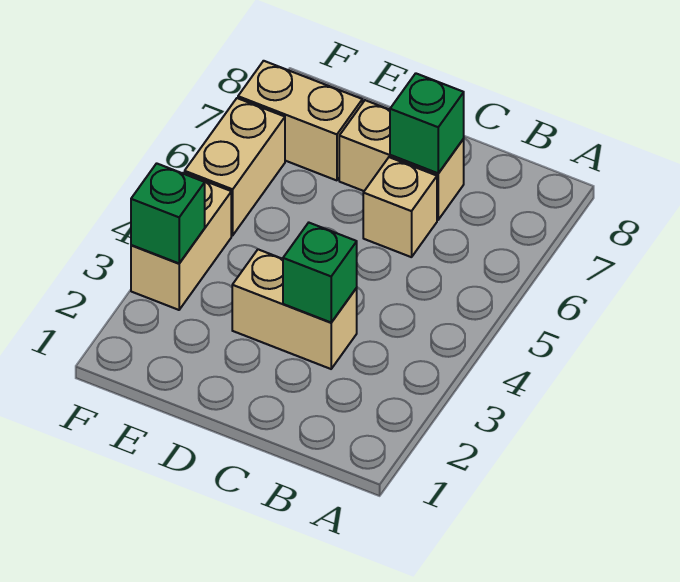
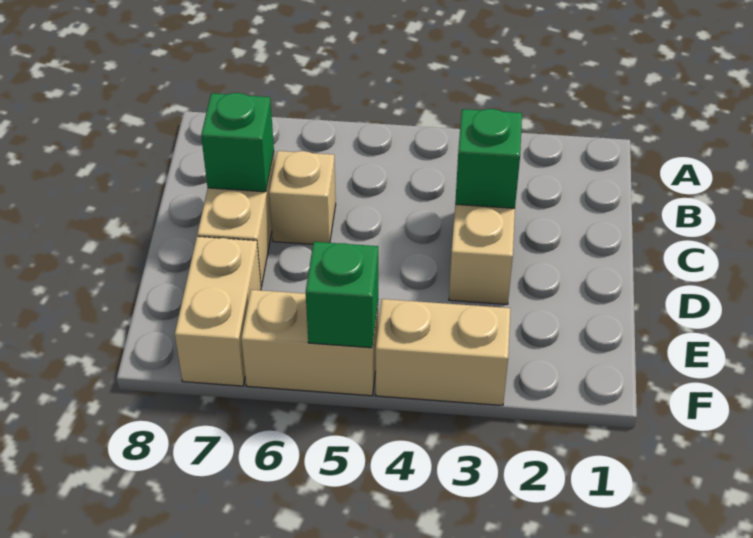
green brick F3 level 2 -> green brick F5 level 2

